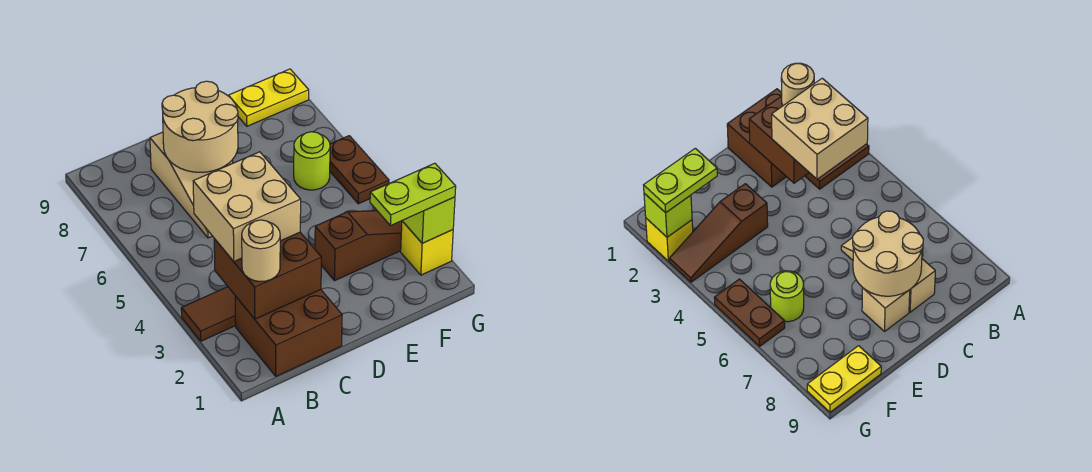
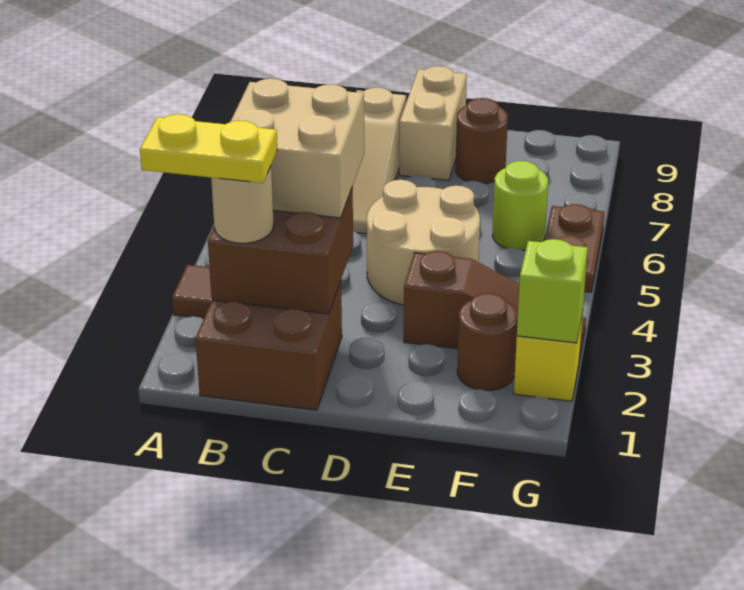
tan round brick C7:D8 level 2 -> tan round brick D4:E5 level 1
tan brick D8 level 1 -> tan brick D8:D9 level 1
none -> brown round brick E8 level 1
none -> brown round brick F2 level 1
lime plate F2:G2 level 3 -> none
yellow plate F9:G9 level 1 -> yellow plate A2:B2 level 4

